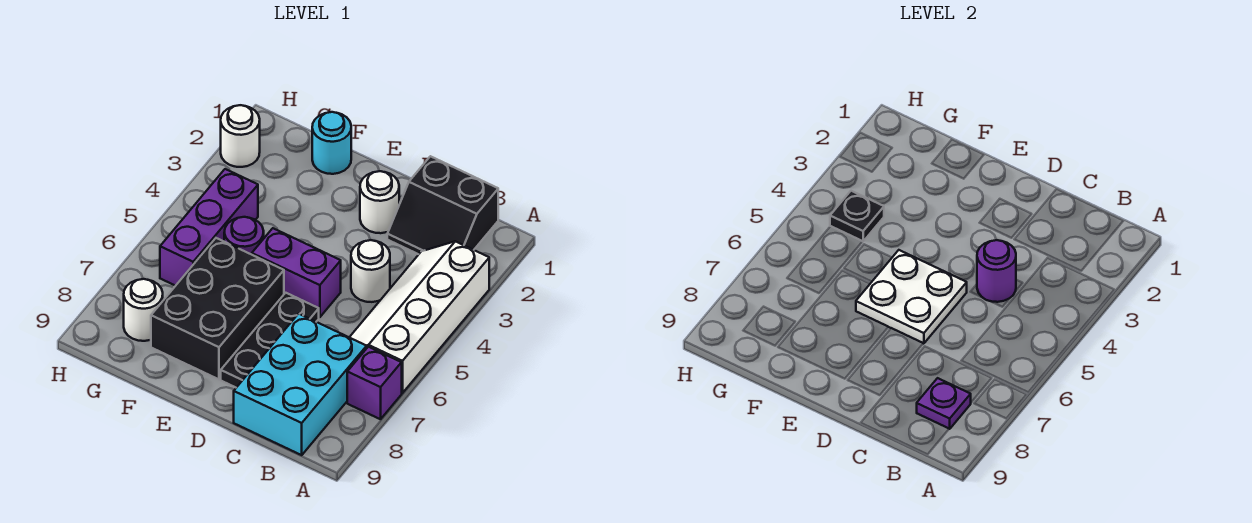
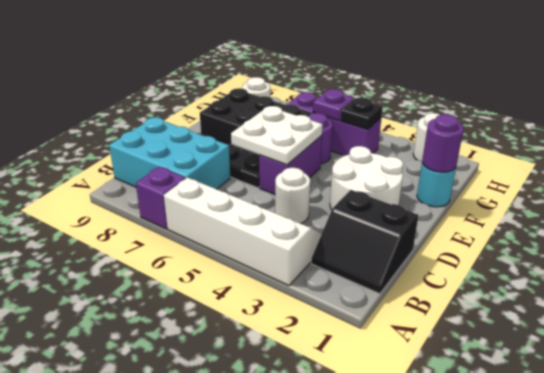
black slope B1:C2 level 1 top 1 -> black slope B1:C2 level 1 top C
purple plate B8 level 2 -> purple plate G5 level 2
purple round brick C4 level 2 -> purple round brick F1 level 2
white round brick D2 level 1 -> white round brick D2:E3 level 1

